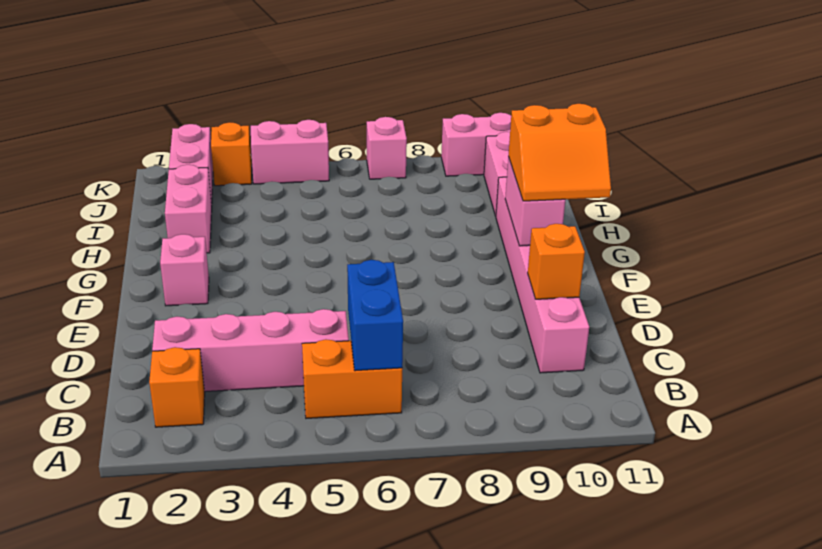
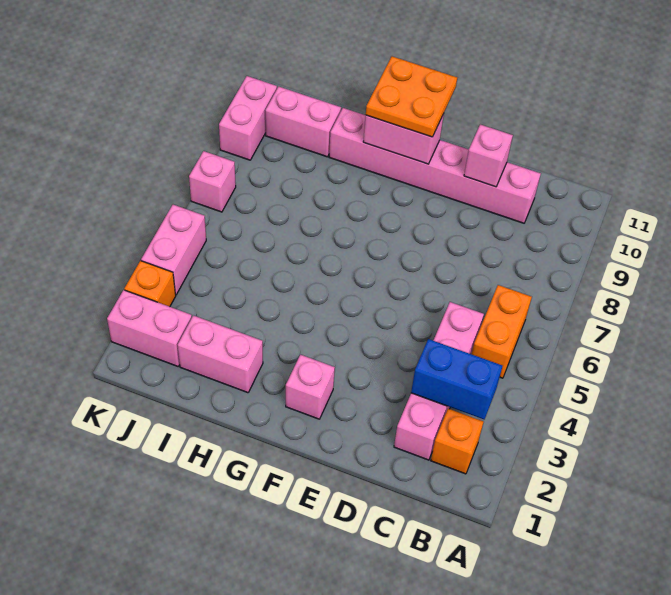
blue brick B6:C6 level 2 -> blue brick B3:C3 level 2
orange brick D10 level 2 -> pink brick D10 level 2
orange slope F10:G11 level 3 top G -> orange plate F10:G11 level 3

